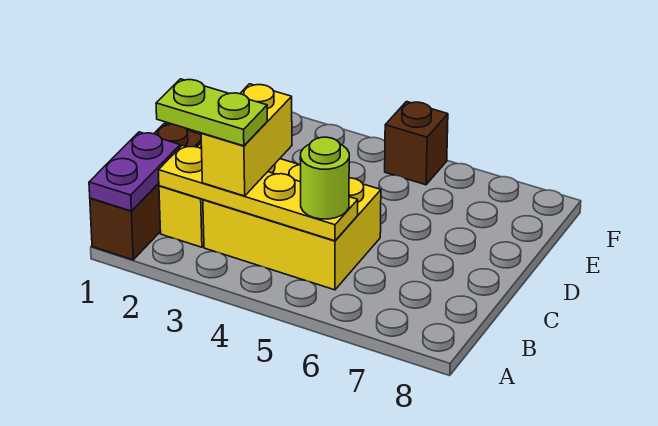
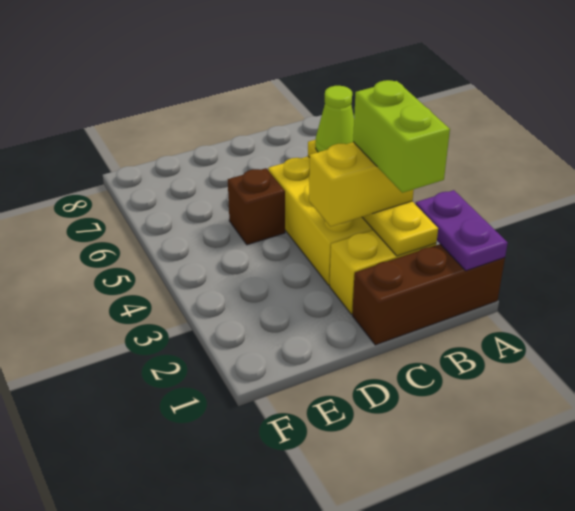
purple plate A1:B1 level 2 -> purple plate A1:A2 level 2
lime plate B2:B3 level 4 -> lime brick B2:B3 level 4
lime round brick B5 level 3 -> lime cone B5 level 3
brown brick F5 level 1 -> brown brick D5 level 1

